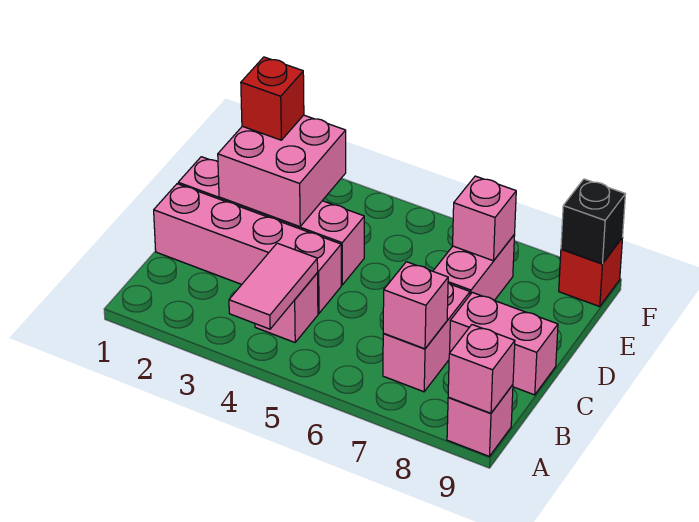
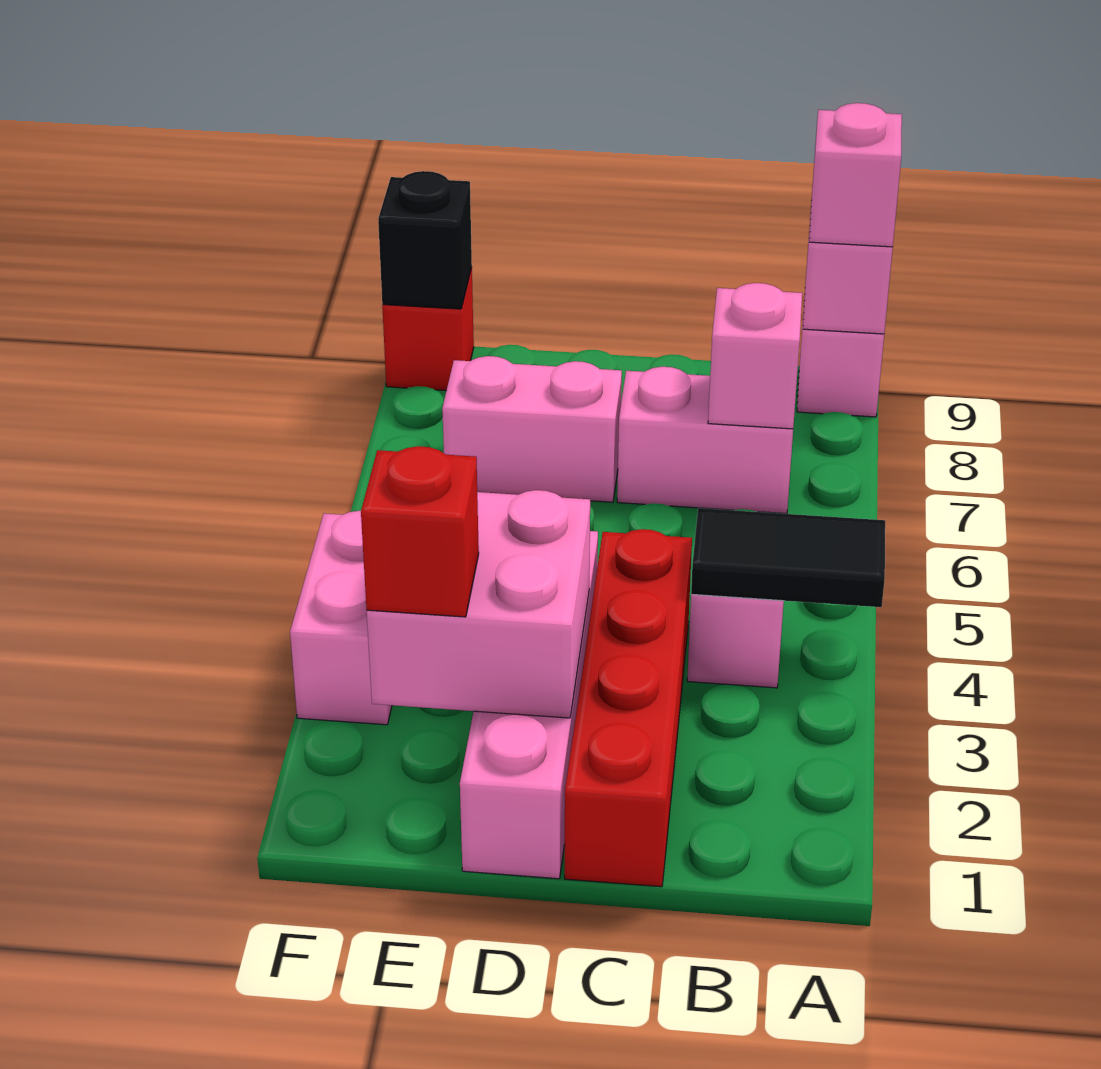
pink tile A4:B4 level 2 -> black tile A4:B4 level 2
pink brick C1:C4 level 1 -> red brick C1:C4 level 1
pink brick C8:C9 level 1 -> pink brick F3:F4 level 1
pink brick E7 level 2 -> pink brick A9 level 3

